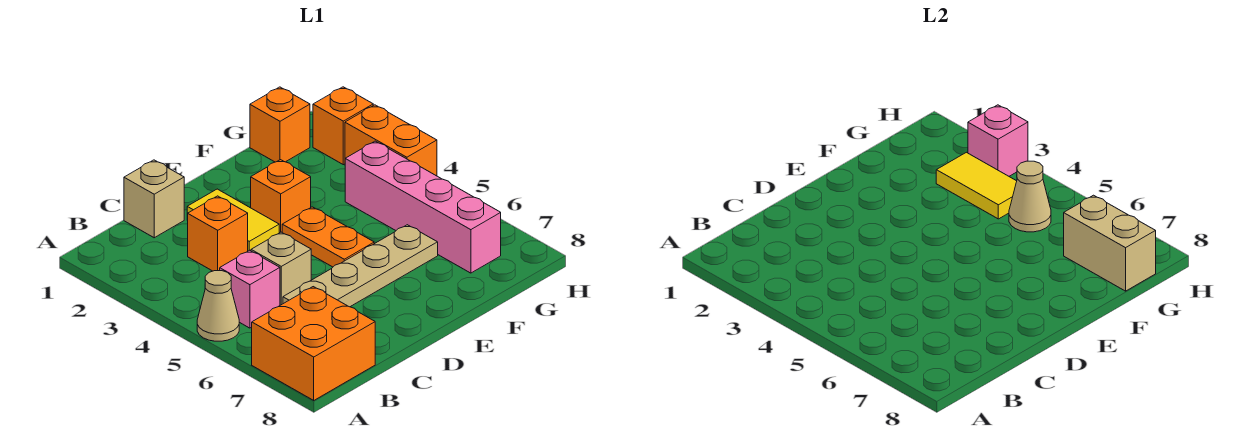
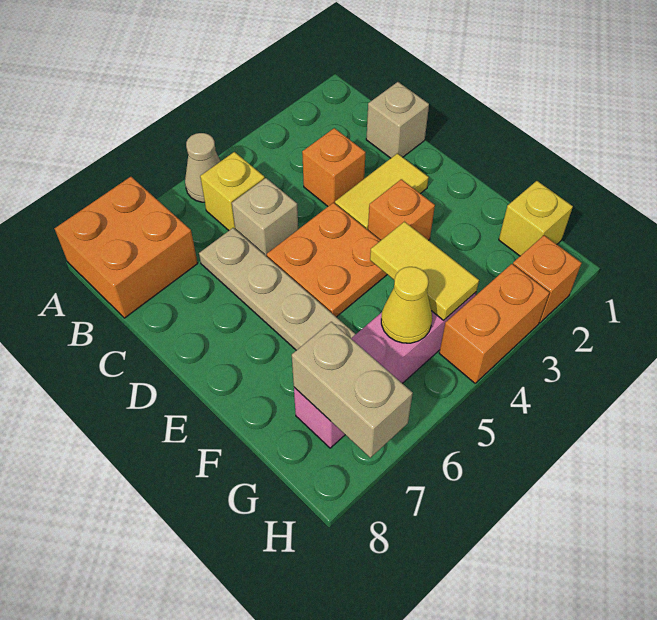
pink brick B5 level 1 -> yellow brick B5 level 1
orange plate E4:E5 level 1 -> orange plate D4:E5 level 1
orange brick G1 level 1 -> yellow brick G1 level 1
yellow tile G3:G4 level 2 -> yellow tile F4:G4 level 2
tan cone G5 level 2 -> yellow cone G5 level 2
tan brick G7:G8 level 2 -> tan brick G7:H7 level 2
pink brick H3 level 2 -> none

